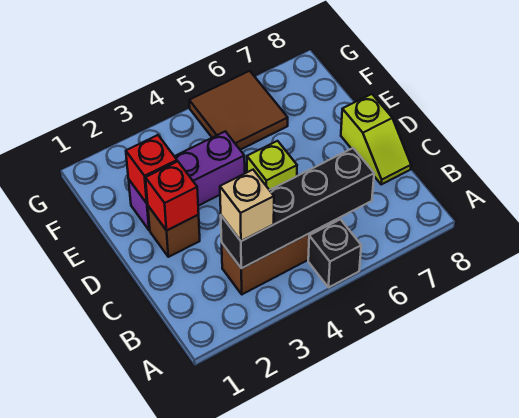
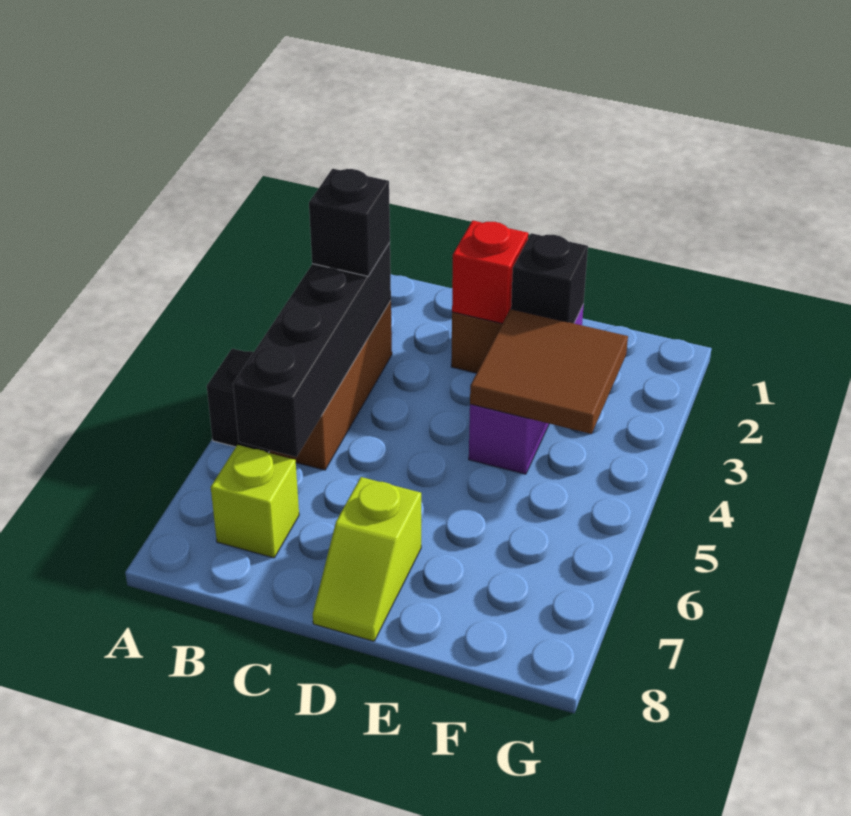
tan brick B3 level 3 -> black brick B3 level 3
lime slope C8:D8 level 1 top D -> lime slope D7:D8 level 1 top 7
lime brick D5 level 1 -> lime brick B7 level 1
red brick E2 level 2 -> black brick E2 level 2
brown tile F5:G6 level 1 -> brown tile E3:F4 level 2

